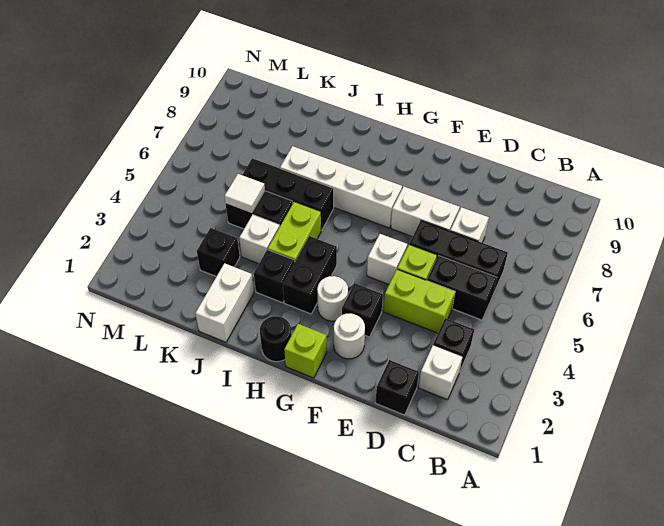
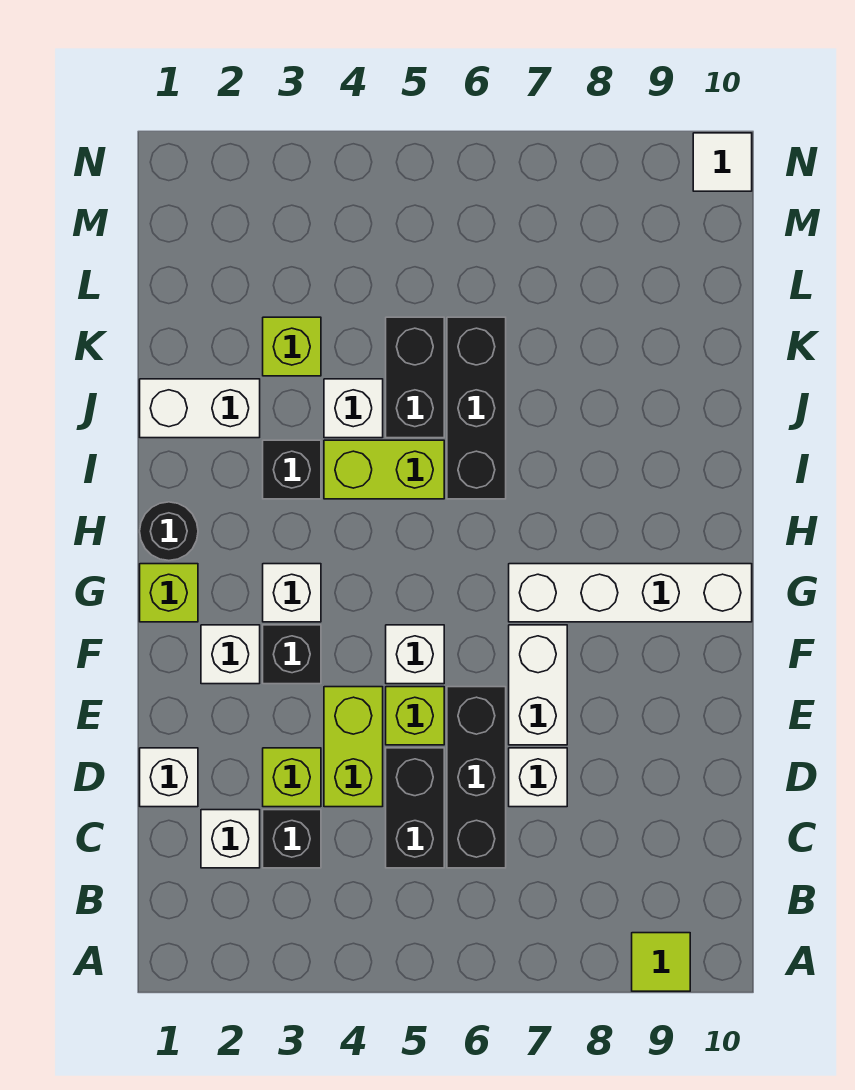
none -> lime tile A9 level 1
black brick D1 level 1 -> white brick D1 level 1
none -> lime brick D3 level 1
white round brick F2 level 1 -> white brick F2 level 1
white round brick G3 level 1 -> white brick G3 level 1
white brick G7:J7 level 1 -> white brick G7:G10 level 1
black brick H3:H4 level 1 -> none
black brick K3 level 1 -> lime brick K3 level 1
white tile K5 level 2 -> white tile N10 level 1

